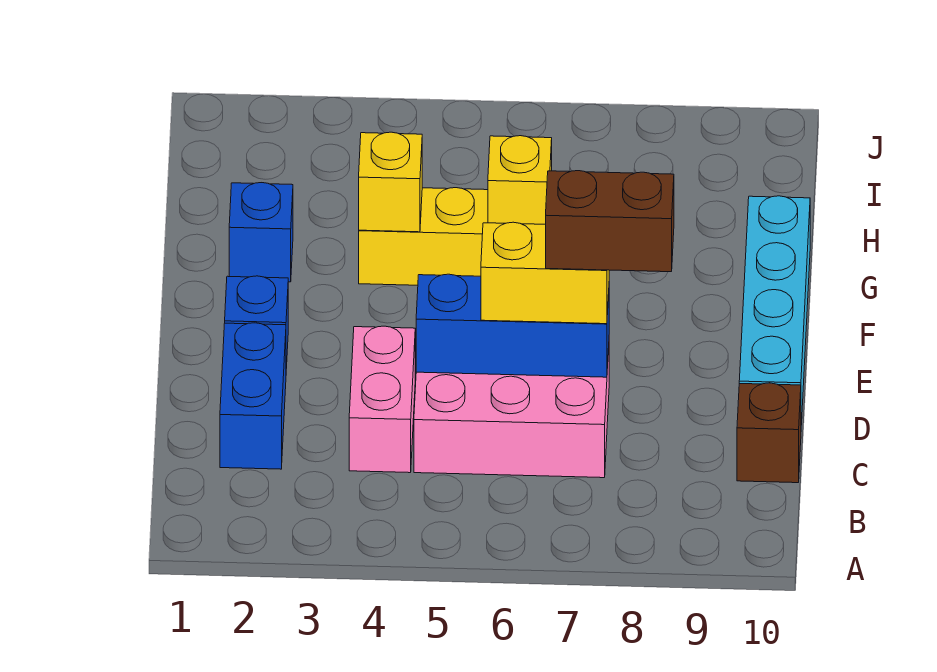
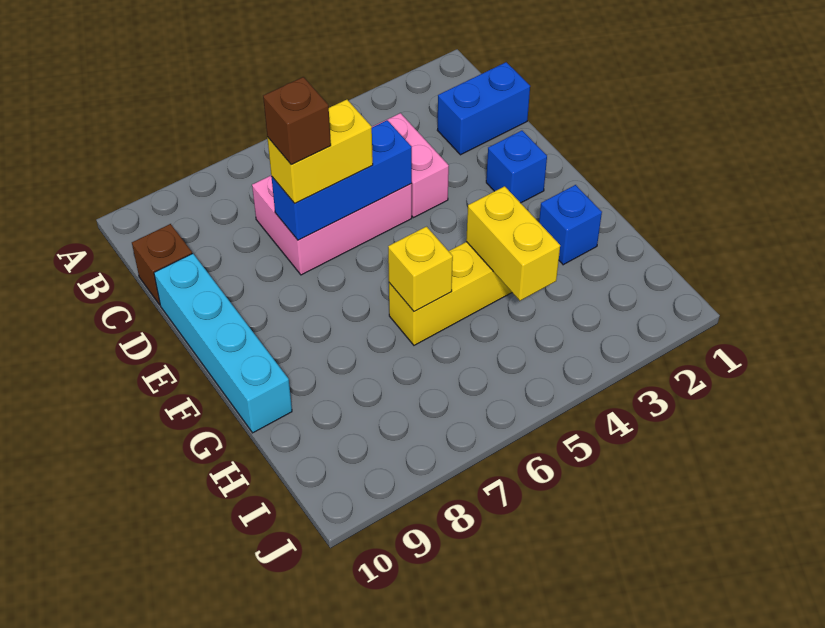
blue brick C2:D2 level 1 -> blue brick C1:C2 level 1
brown brick D7:D8 level 4 -> brown brick D7 level 4
yellow brick G4 level 2 -> yellow brick G4:H4 level 2

